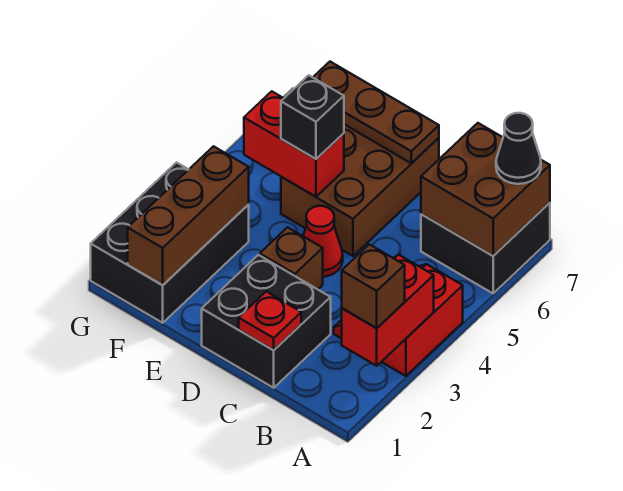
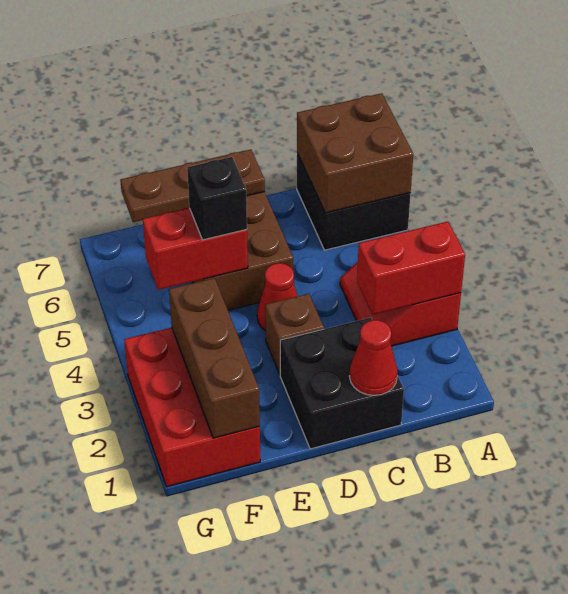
red brick A2:A3 level 2 -> red brick A3:B3 level 2
brown brick A2 level 3 -> none
black cone A7 level 3 -> none
red plate C1 level 2 -> red cone C1 level 2
black brick F1:G3 level 1 -> red brick F1:G3 level 1

